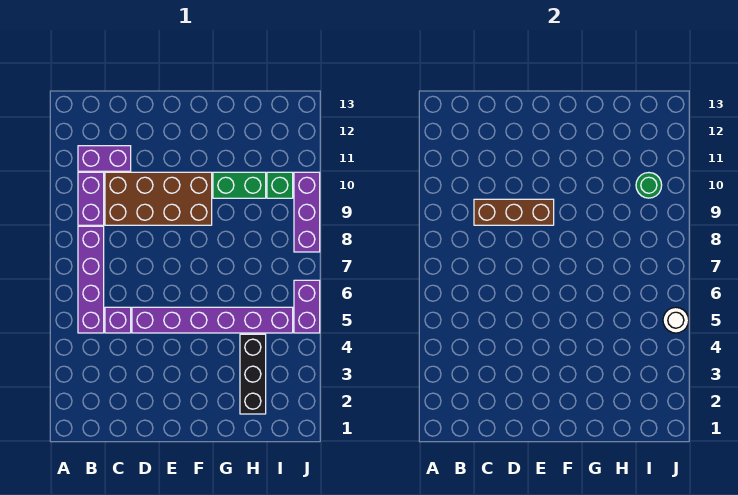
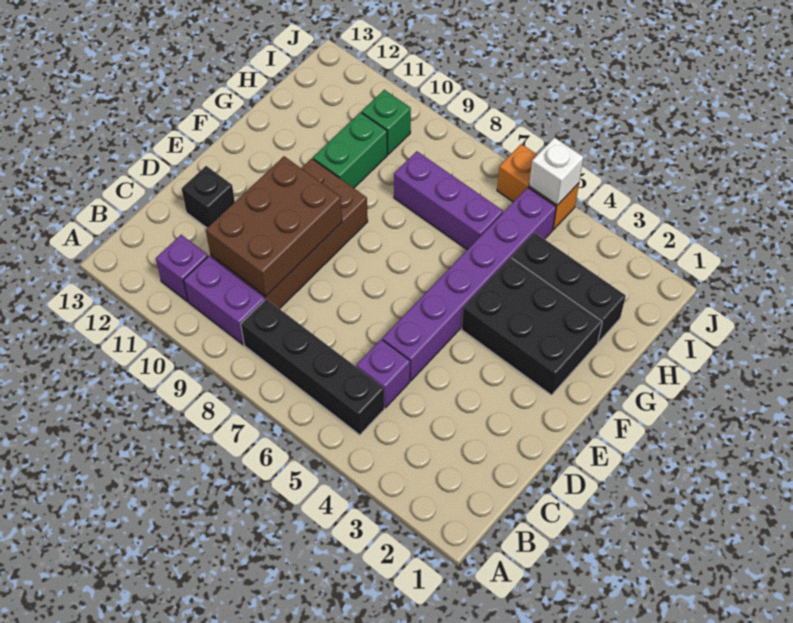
purple brick B5:B8 level 1 -> black brick B5:B8 level 1
purple brick B11:C11 level 1 -> purple brick B11 level 1
brown brick C9:E9 level 2 -> brown brick C9:E10 level 2
none -> black brick D12 level 1
none -> black brick F2:G4 level 1
green round brick I10 level 2 -> none
purple brick J5:J6 level 1 -> orange brick J5:J6 level 1
white round brick J5 level 2 -> white brick J5 level 2
purple brick J8:J10 level 1 -> purple brick H6:H8 level 1

